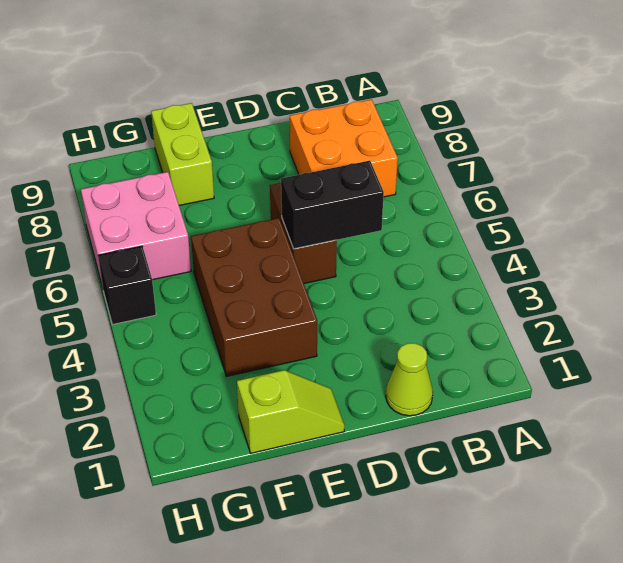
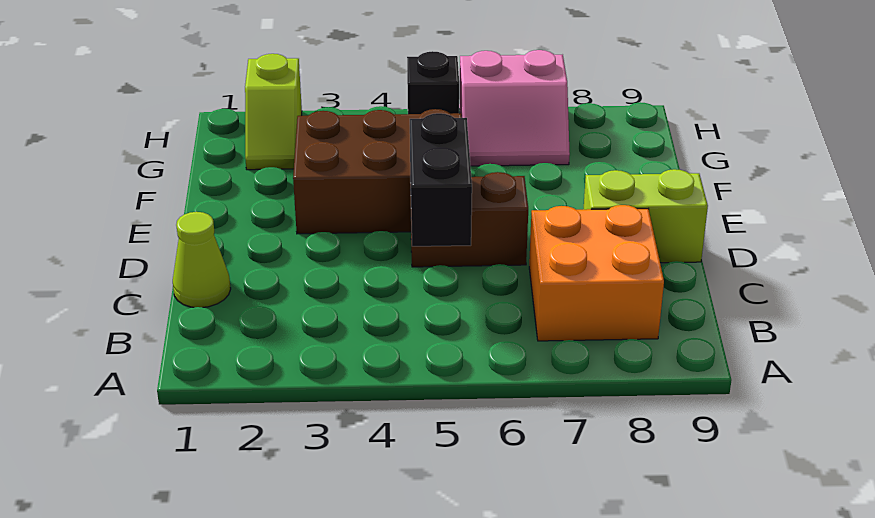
lime slope E1:F1 level 1 top F -> lime slope G2:H2 level 1 top H
lime brick F8:F9 level 1 -> lime brick D8:D9 level 1
pink brick G6:H7 level 1 -> pink slope G6:H7 level 1 top H

